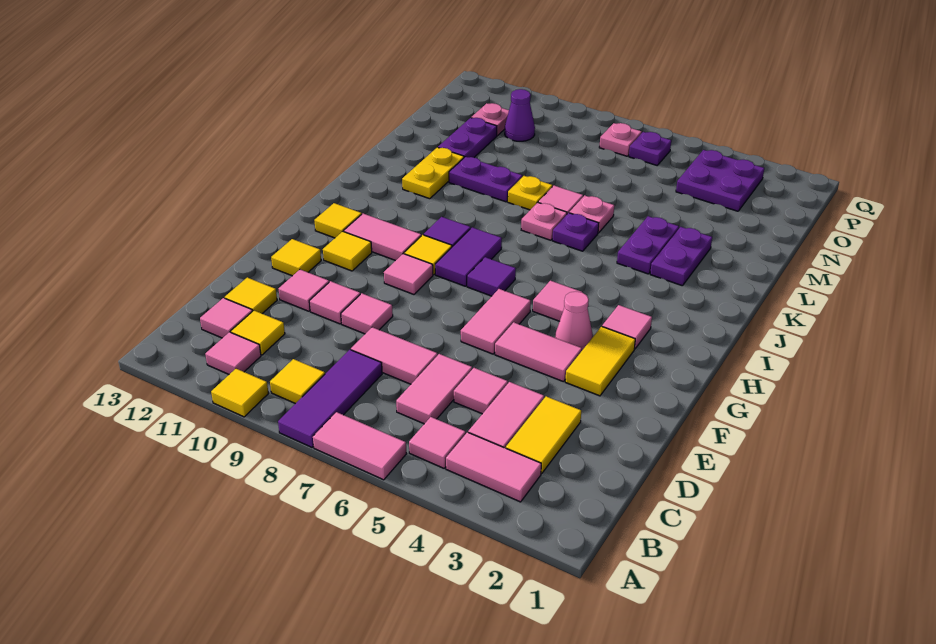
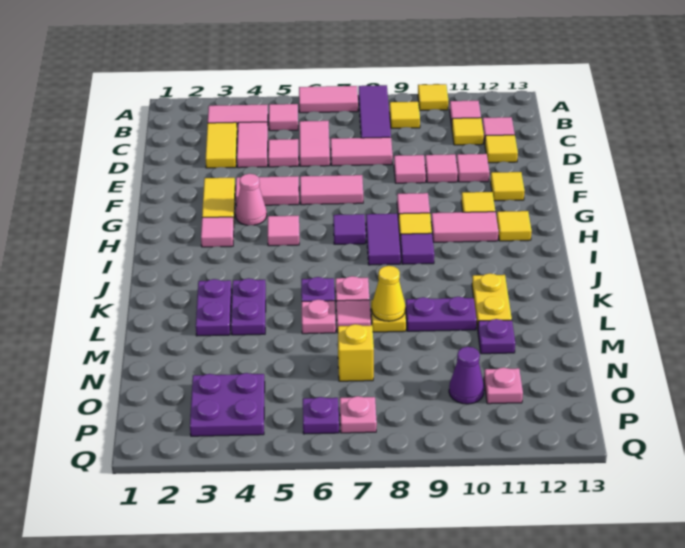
pink tile F6:G6 level 1 -> pink tile F6:F7 level 1
none -> yellow cone L8 level 2
purple plate M11:N11 level 1 -> purple plate M11 level 1
none -> yellow brick N7 level 1

